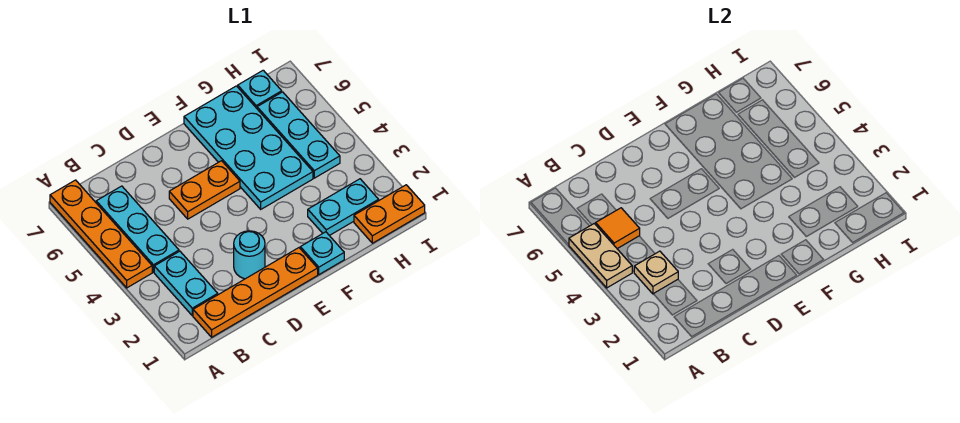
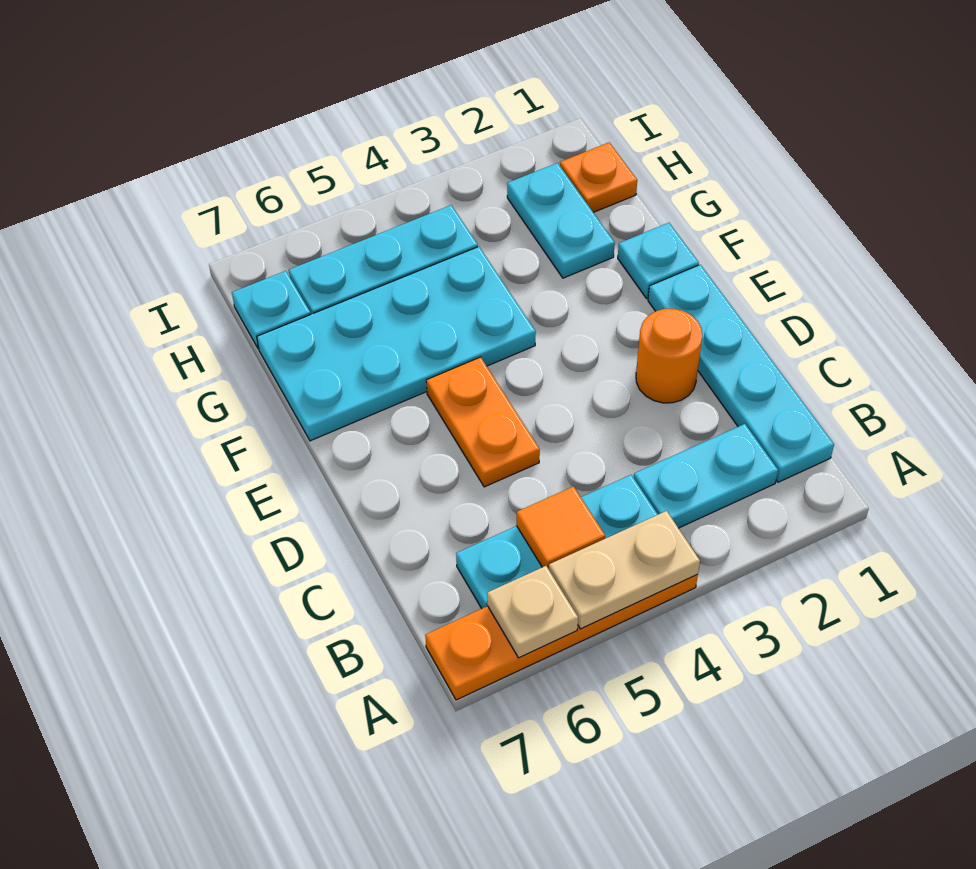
orange plate B1:E1 level 1 -> cyan plate B1:E1 level 1
tan plate B3 level 2 -> tan plate A6 level 2
cyan round brick D2 level 1 -> orange round brick D2 level 1
orange plate H1:I1 level 1 -> orange plate H1 level 1

